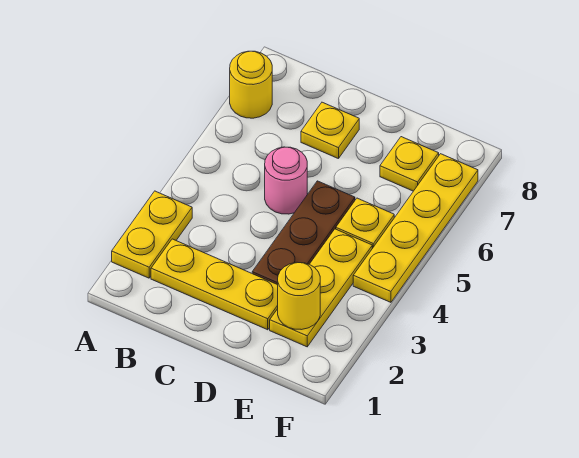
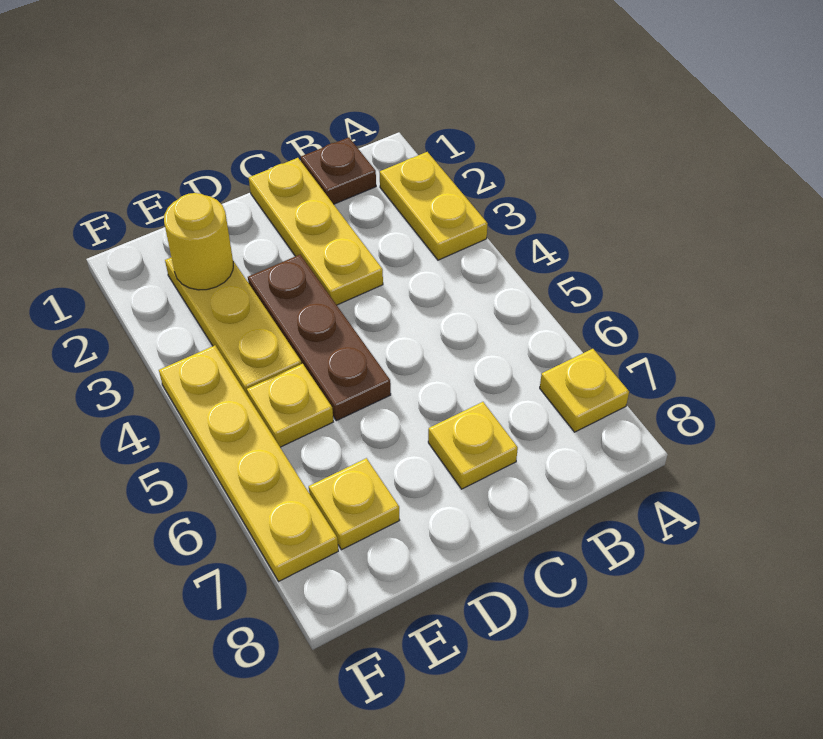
yellow round brick A7 level 1 -> yellow plate A7 level 1
none -> brown plate B1 level 1
yellow plate B2:D2 level 1 -> yellow plate C1:C3 level 1
pink round brick C5 level 1 -> none

